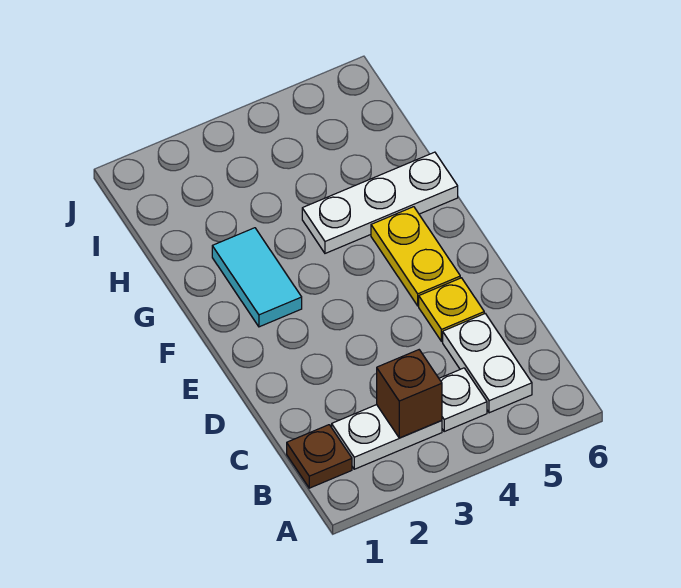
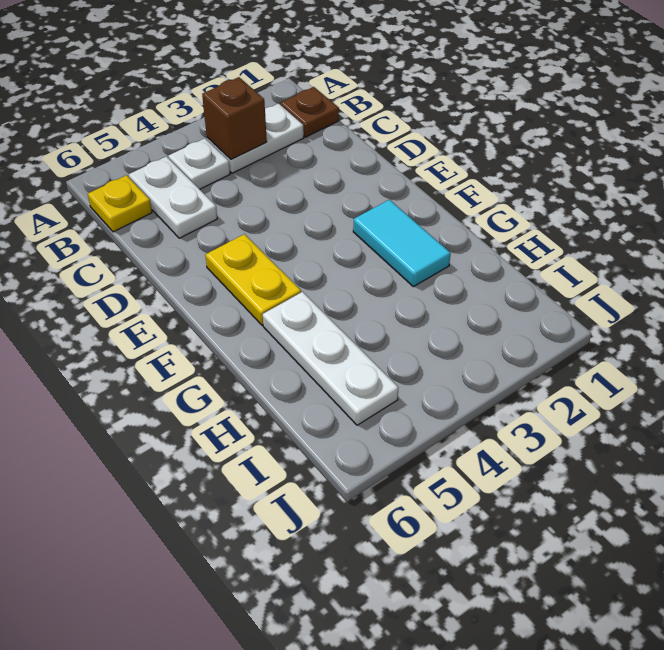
yellow plate D5 level 1 -> yellow plate B6 level 1
white plate G4:G6 level 1 -> white plate G5:I5 level 1

